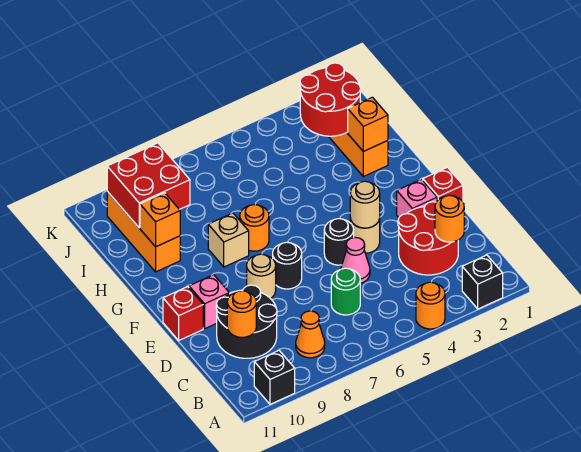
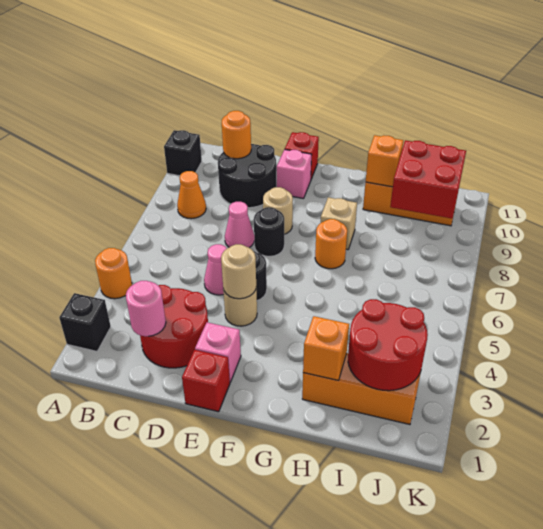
orange round brick C2 level 2 -> pink round brick C2 level 2
green round brick C6 level 1 -> none
none -> pink cone D7 level 1

